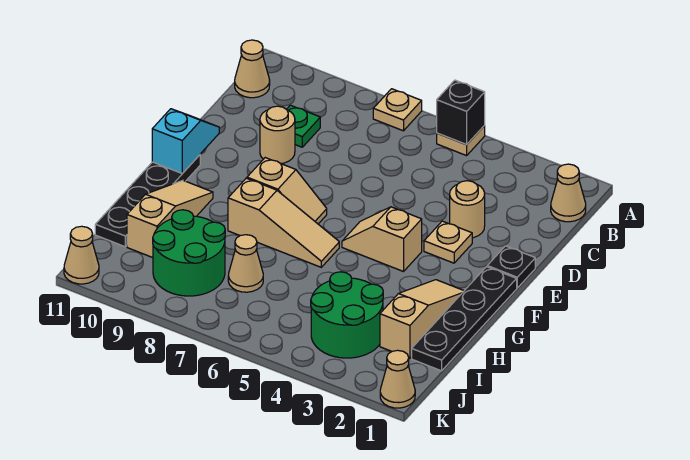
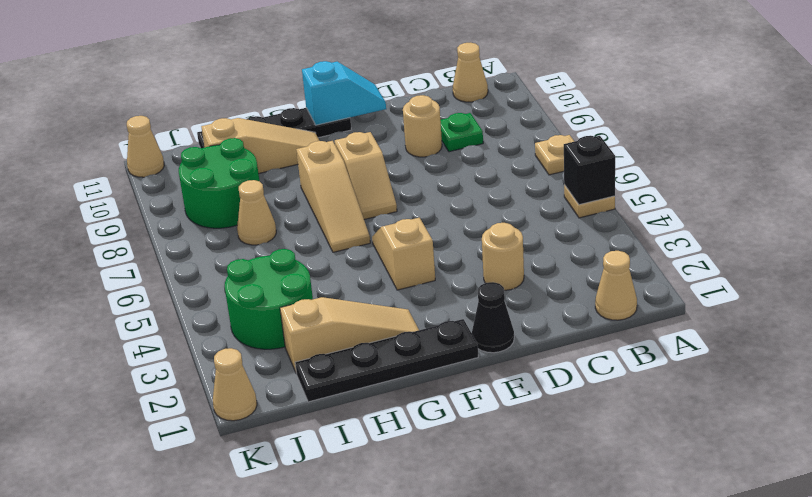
black plate E1 level 1 -> black cone E1 level 1
tan plate E3 level 1 -> none

